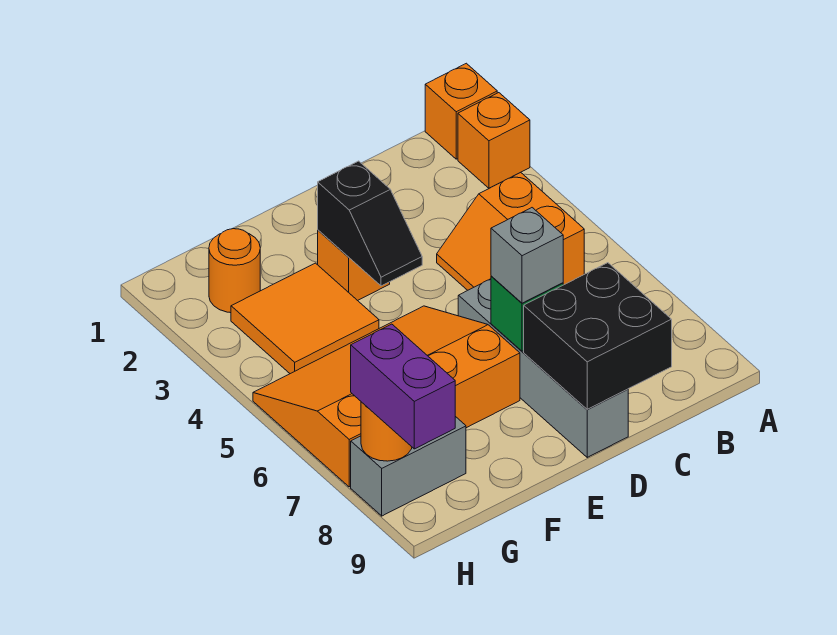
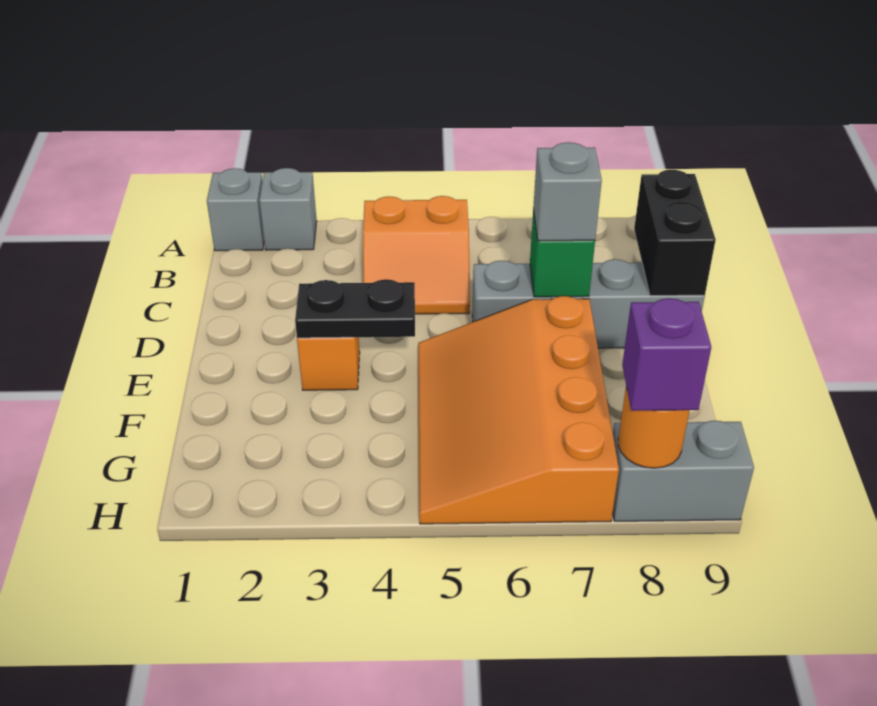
orange brick A1 level 1 -> grey brick A1 level 1
orange brick A2 level 1 -> grey brick A2 level 1
black brick C8:D9 level 2 -> black brick C9:D9 level 2
black slope E3:E4 level 2 top 3 -> black plate E3:E4 level 2
orange tile F3:G4 level 1 -> none
orange round brick G2 level 1 -> none
grey brick G8:H8 level 1 -> grey brick H8:H9 level 1
purple brick H8:H9 level 3 -> purple brick H8 level 3

